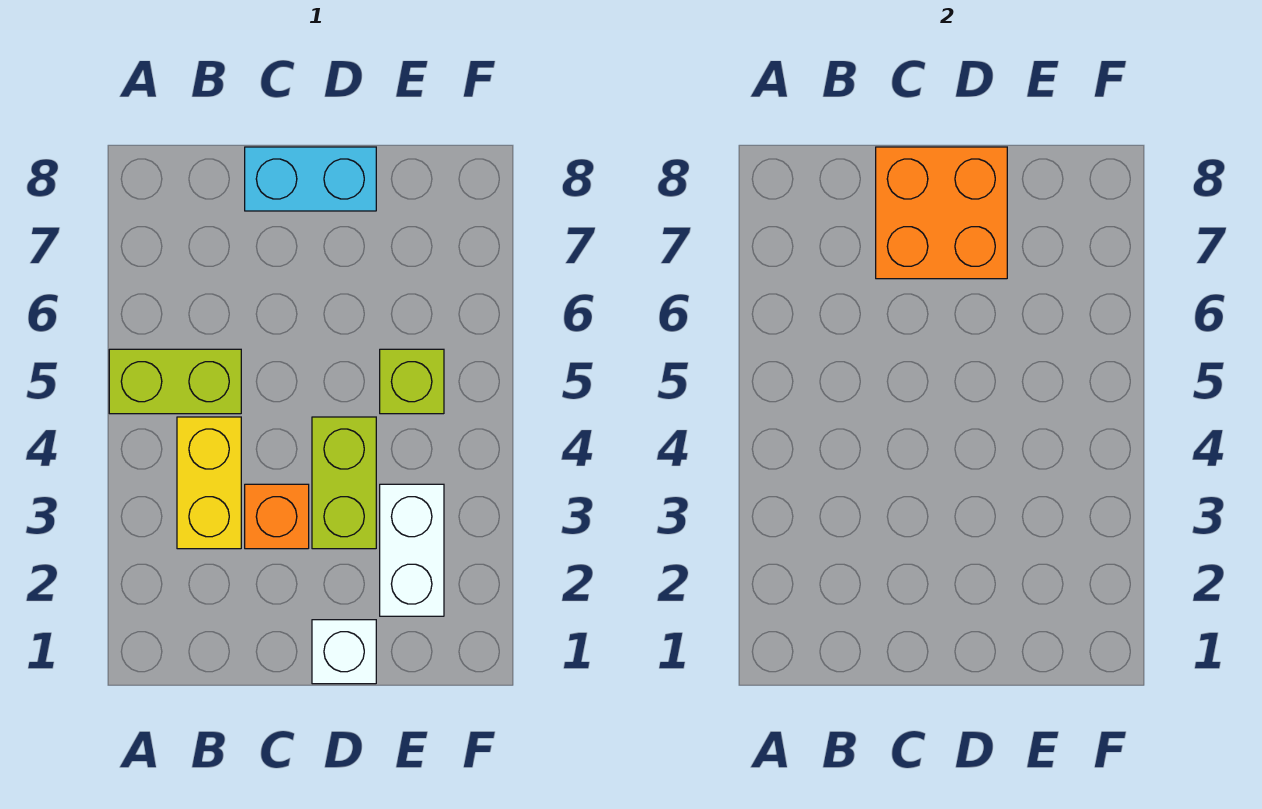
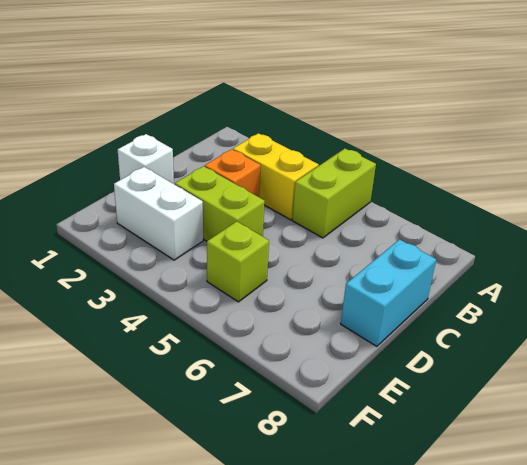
orange brick C7:D8 level 2 -> none

